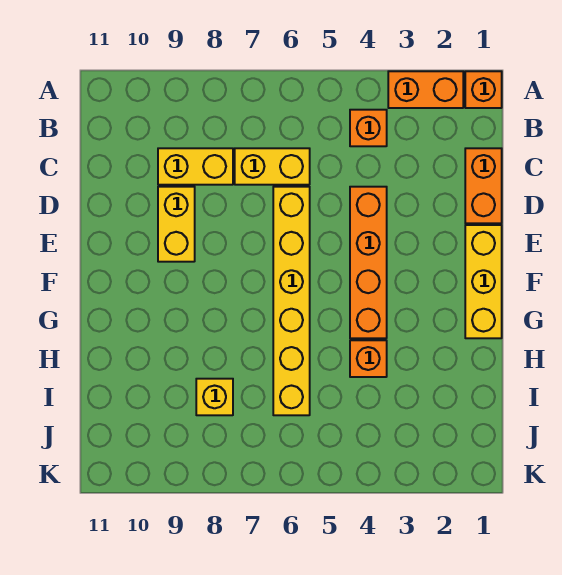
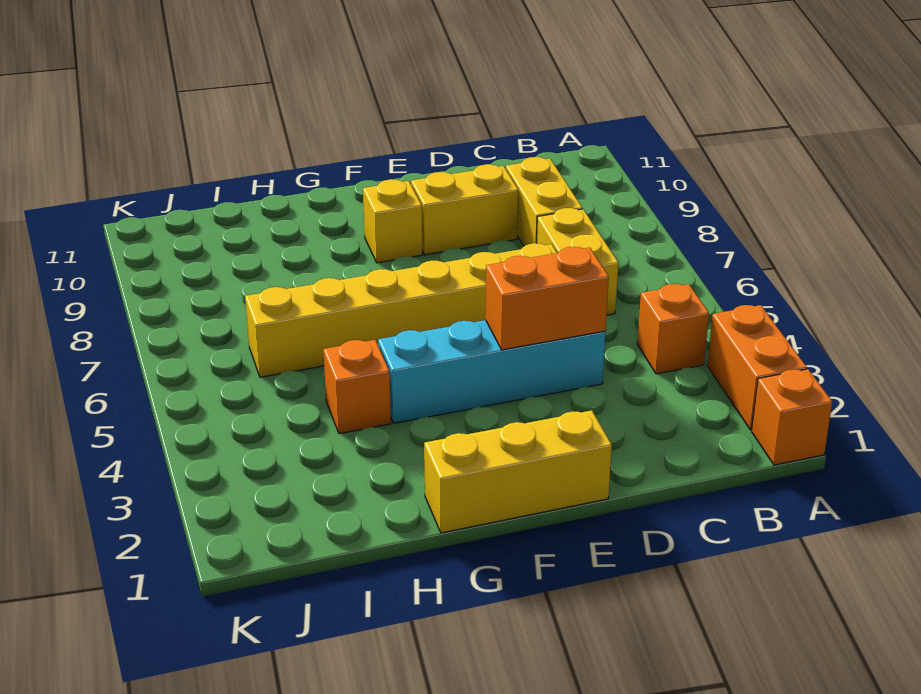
orange brick C1:D1 level 1 -> orange brick D4:E4 level 2
orange brick D4:G4 level 1 -> cyan brick D4:G4 level 1
yellow brick I8 level 1 -> yellow brick F9 level 1

